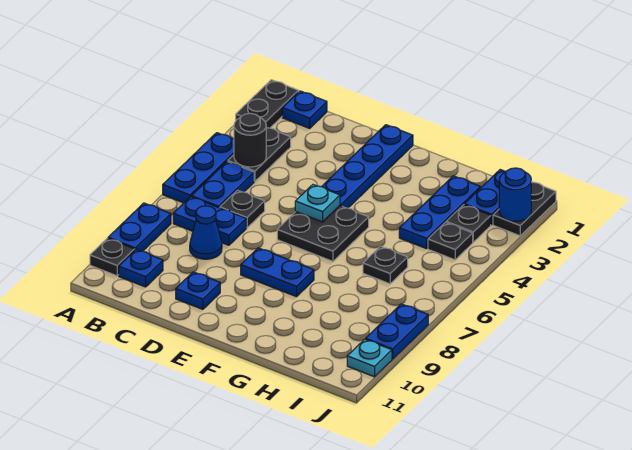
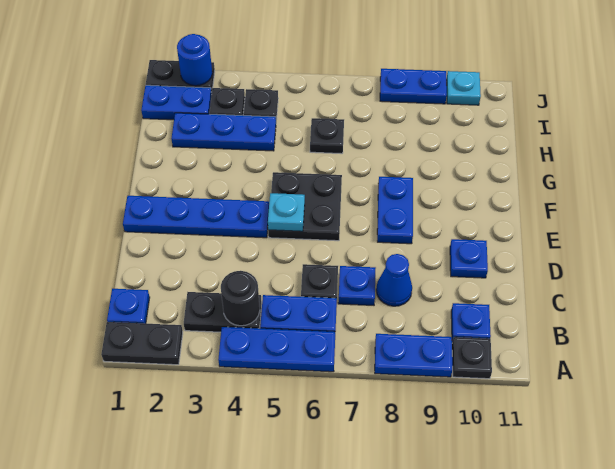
blue plate B7:C7 level 1 -> blue plate C7 level 1

